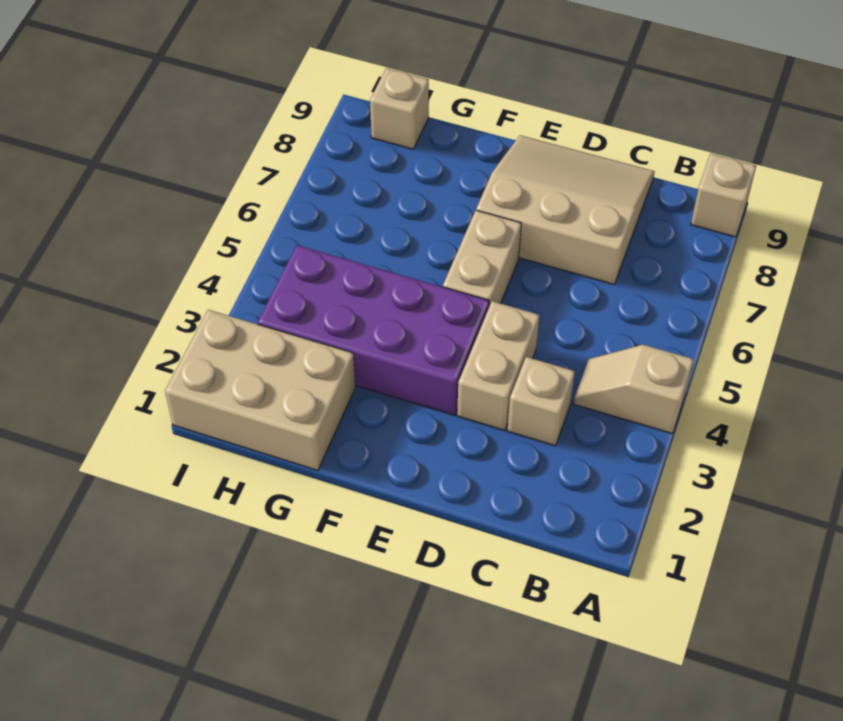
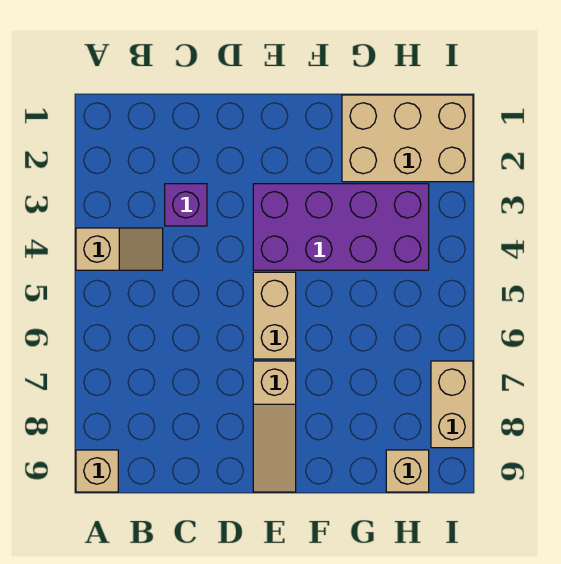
tan brick C3 level 1 -> purple brick C3 level 1
tan slope C7:E9 level 1 top 7 -> tan slope E7:E9 level 1 top 7
tan brick D3:D4 level 1 -> tan brick I7:I8 level 1

